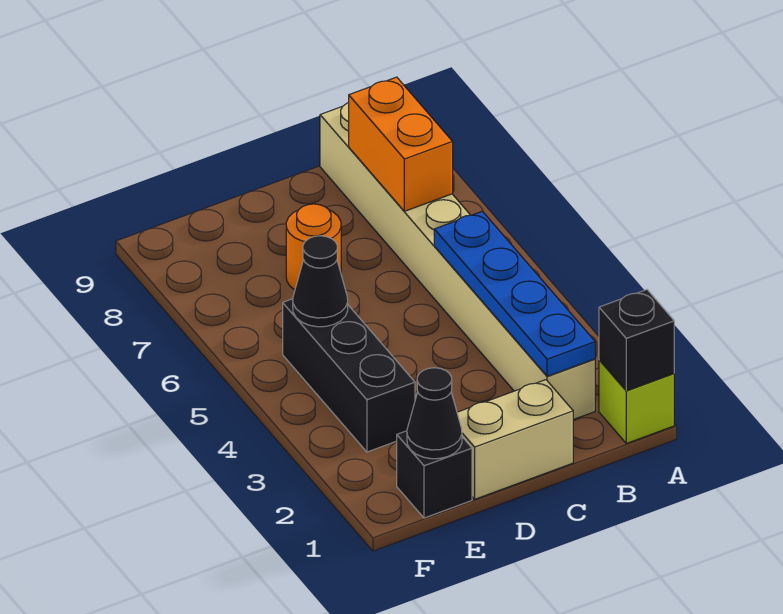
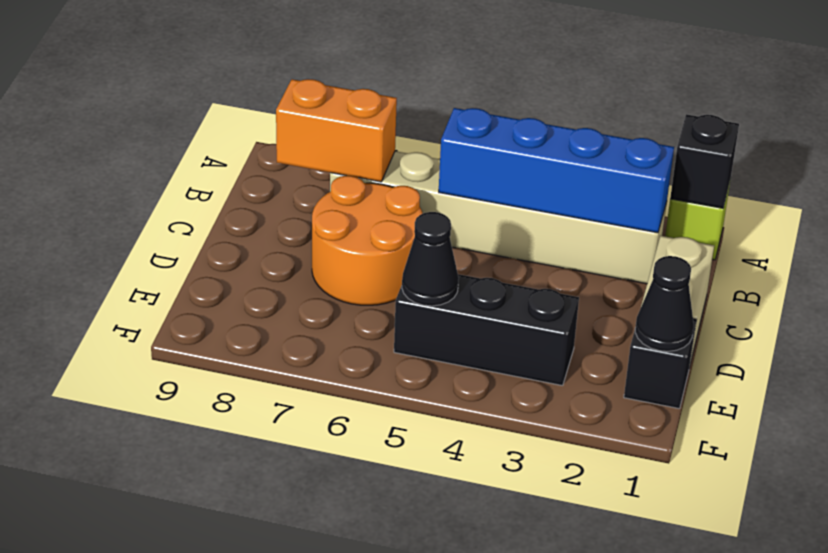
tan brick B2:B9 level 1 -> tan brick B2:B7 level 1
blue plate B2:B5 level 2 -> blue brick B2:B5 level 2
orange round brick D7 level 1 -> orange round brick C6:D7 level 1

